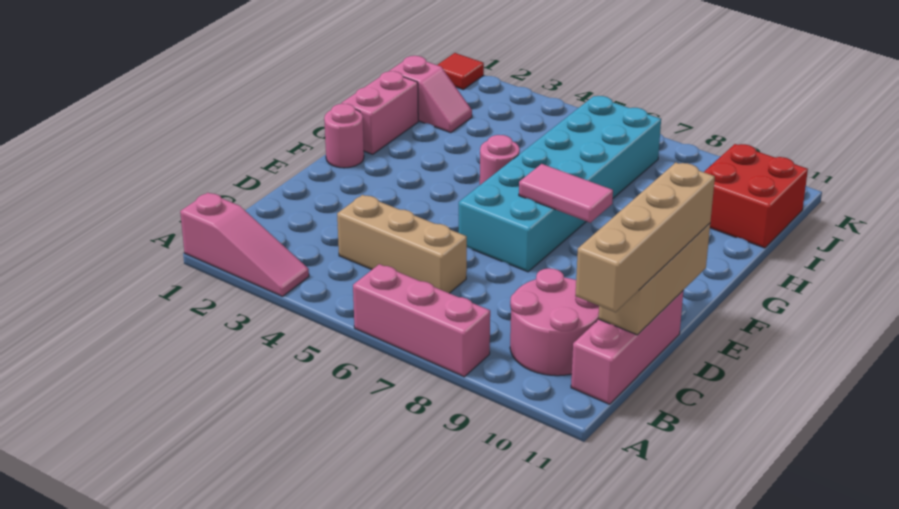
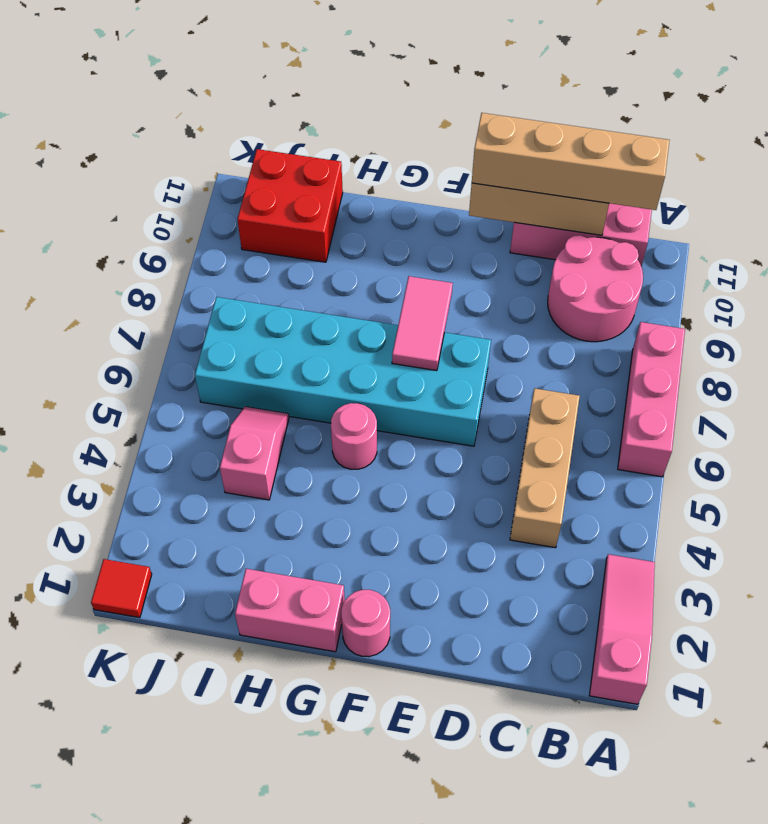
pink slope I1:I2 level 1 top 1 -> pink slope I4:I5 level 1 top 4

